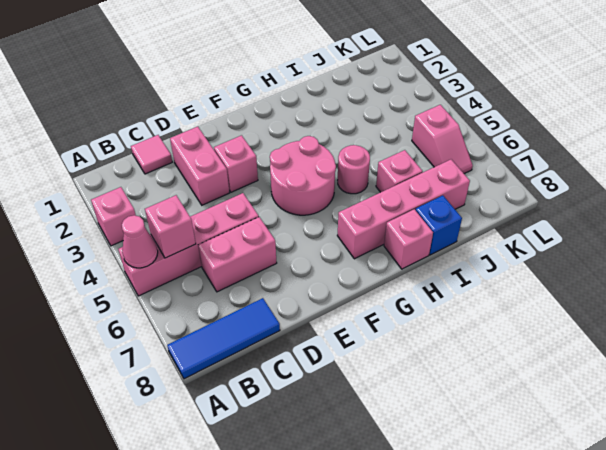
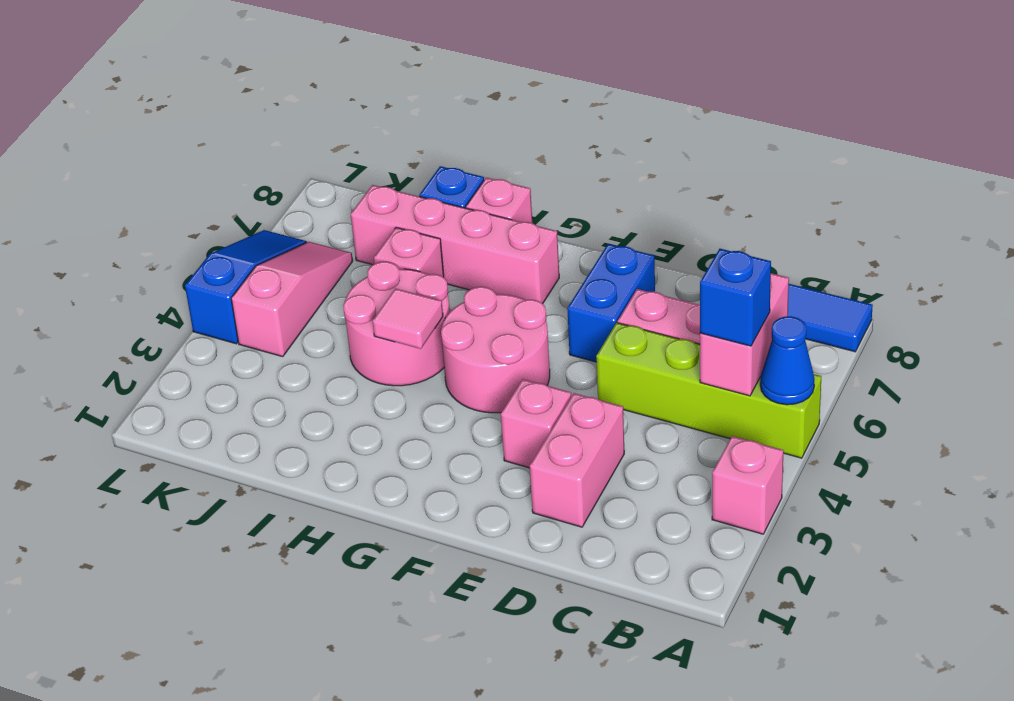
pink brick A5:D5 level 1 -> lime brick A5:D5 level 1
pink cone A5 level 2 -> blue cone A5 level 2
pink brick B5 level 2 -> pink brick B5:B6 level 2
none -> blue brick B5 level 3
pink tile C1 level 1 -> pink tile H4 level 2
none -> blue brick E6:E7 level 1
pink round brick H5 level 1 -> pink round brick H4:I5 level 1
pink slope K5:K6 level 1 top 5 -> pink slope K4:K6 level 1 top 4
none -> blue slope L4:L6 level 1 top 4

